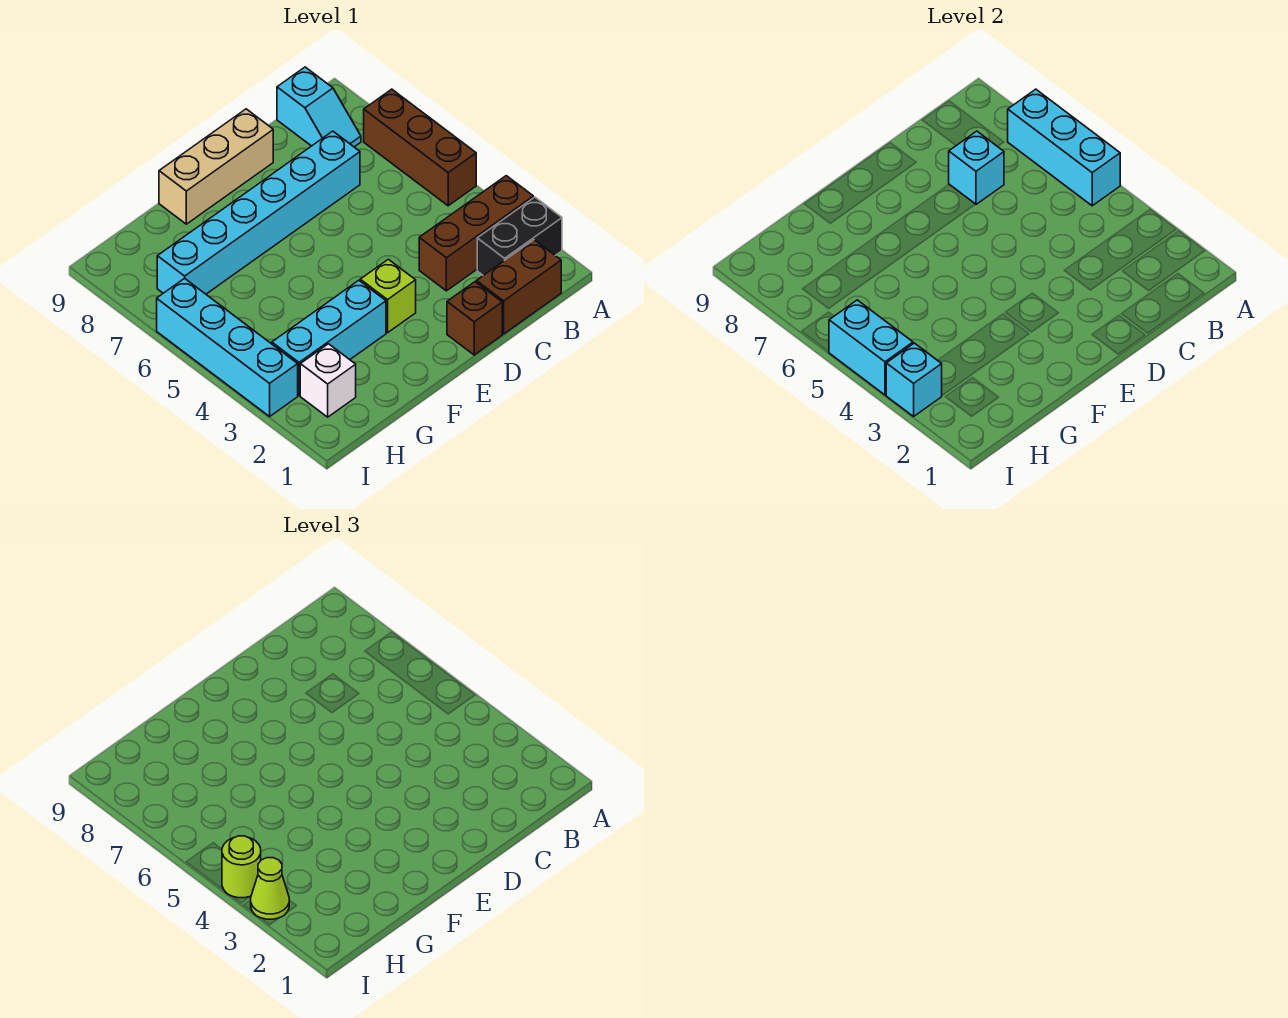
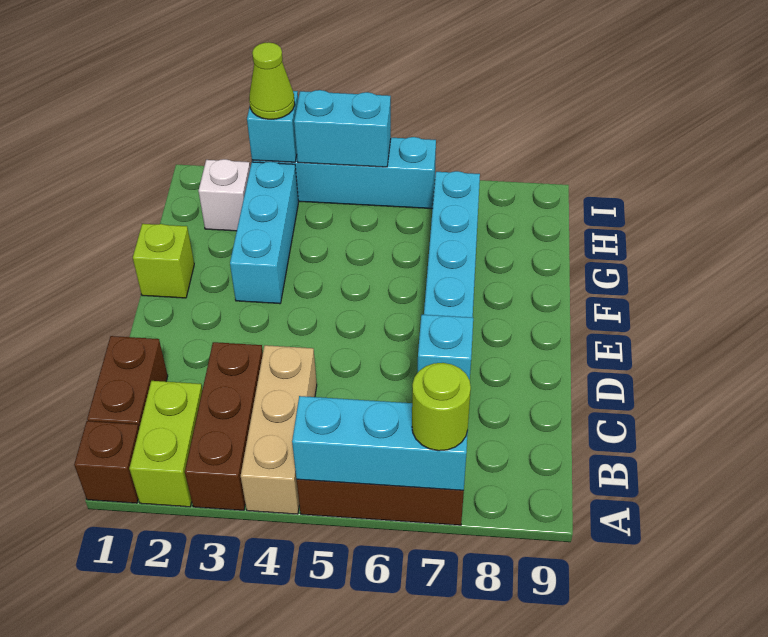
black brick A2:B2 level 1 -> lime brick A2:B2 level 1
cyan slope B8:B9 level 1 top 9 -> none
brown brick D1 level 1 -> brown brick A1 level 1
tan brick D9:F9 level 1 -> tan brick A4:C4 level 1
lime brick E3 level 1 -> lime brick F1 level 1
lime round brick I4 level 3 -> lime round brick A7 level 3

